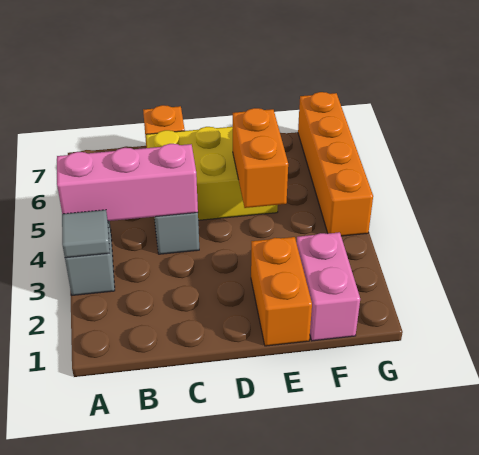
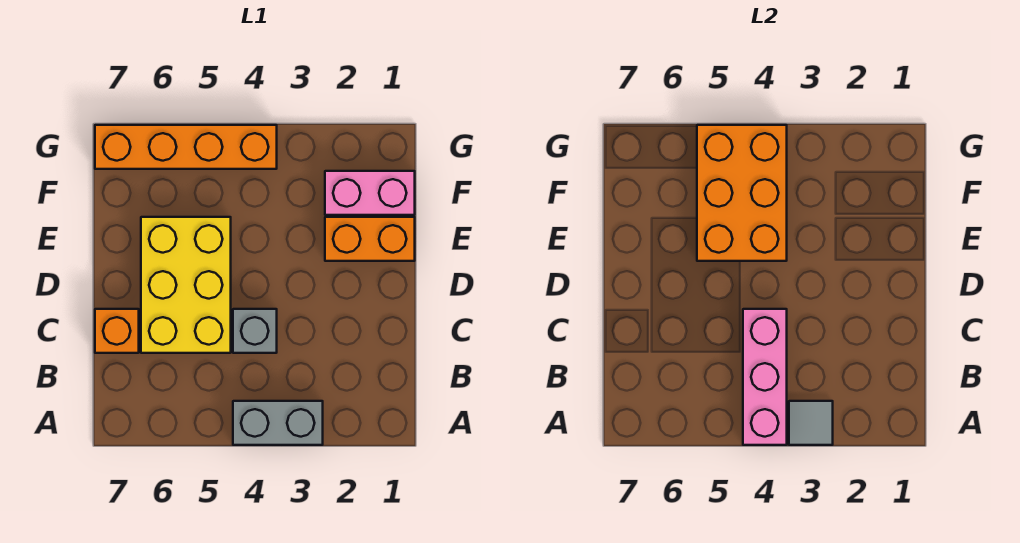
orange brick E4:E5 level 2 -> orange brick E4:G5 level 2

